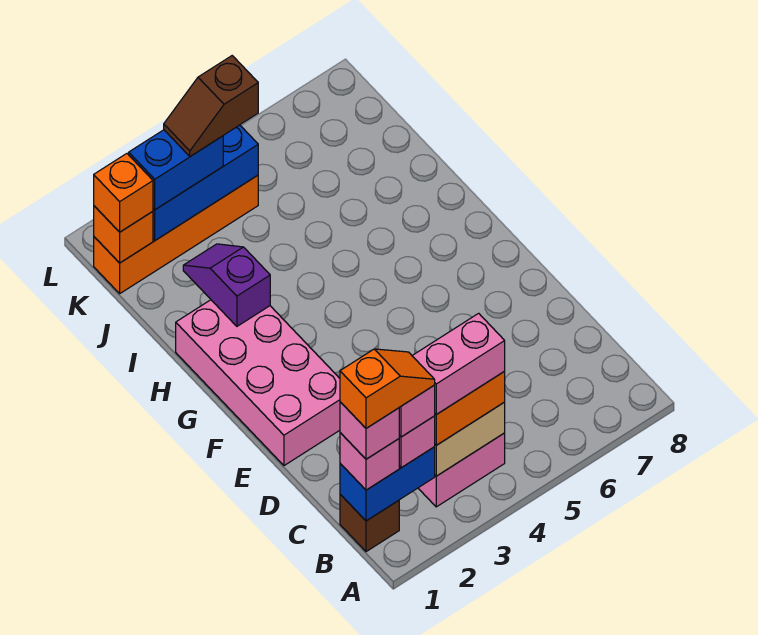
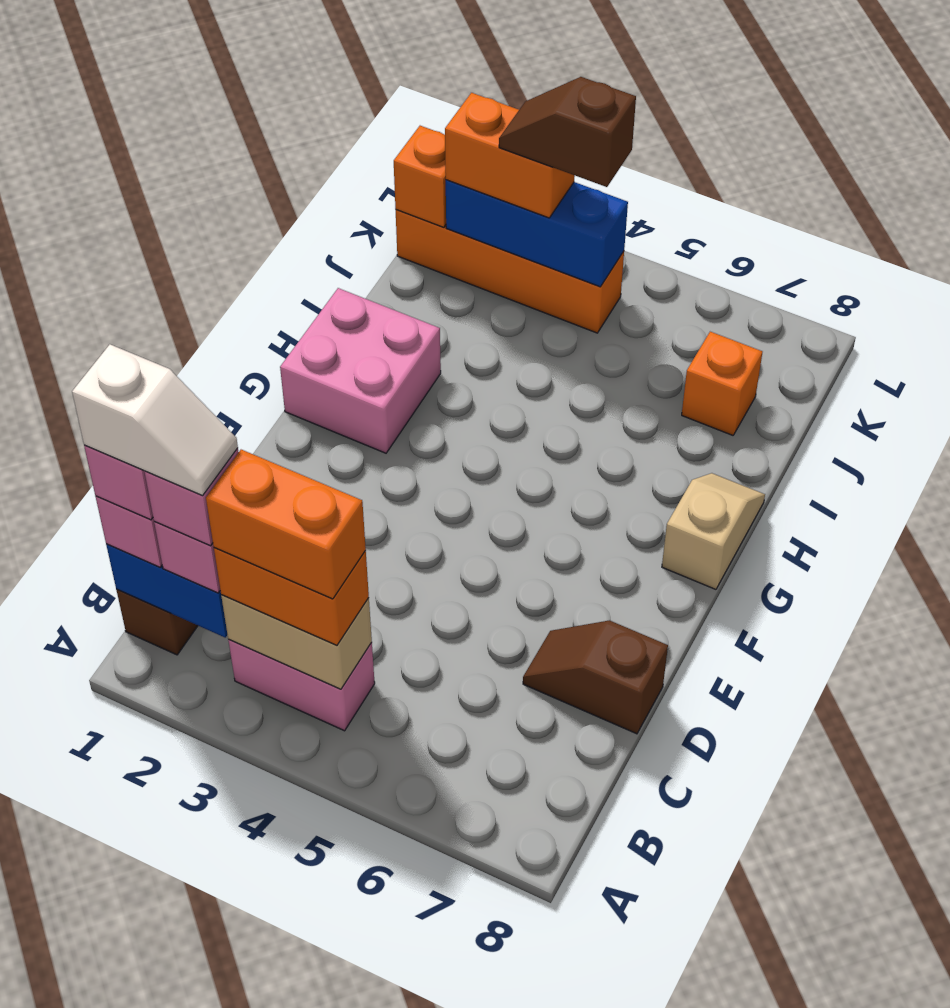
orange slope B1:B2 level 5 top 1 -> white slope B1:B2 level 5 top 1
pink brick B3:B4 level 4 -> orange brick B3:B4 level 4
none -> brown slope D7:D8 level 1 top 8
pink brick E1:H2 level 1 -> pink brick G1:H2 level 1
none -> tan slope G8:H8 level 1 top G
purple slope H2:I2 level 2 top H -> none
orange brick K1 level 3 -> orange brick J7 level 1
blue brick K2:K3 level 3 -> orange brick K2:K3 level 3

